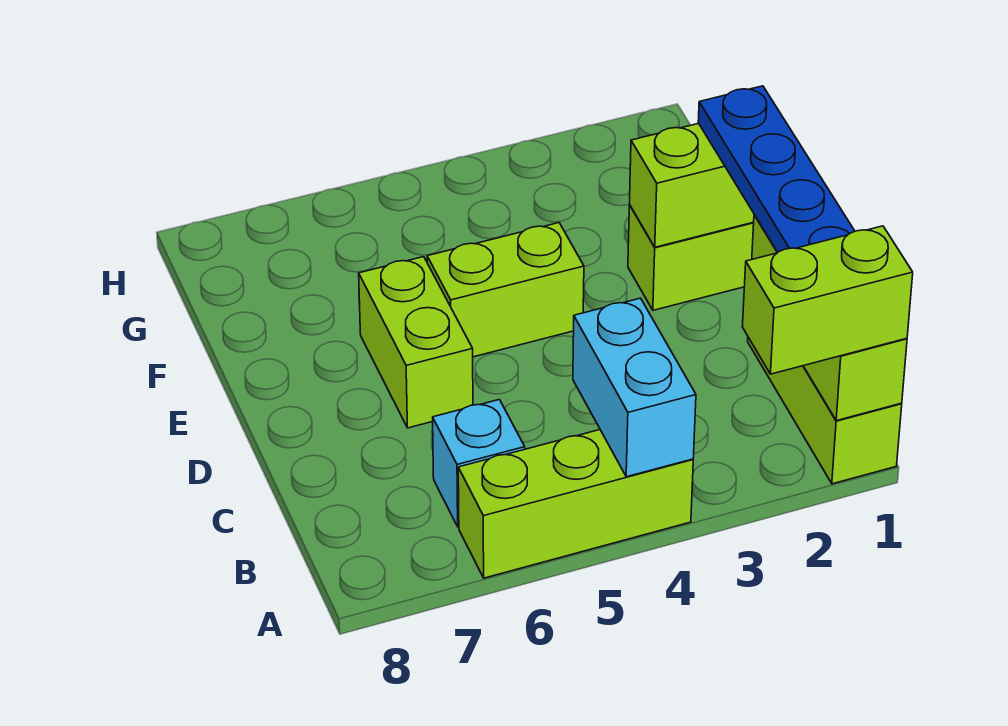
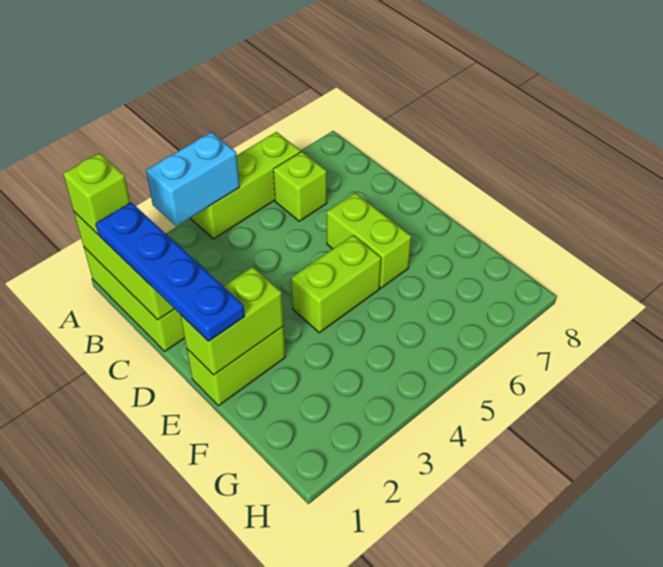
lime brick A1:A2 level 3 -> lime brick A1 level 3
cyan brick A4:B4 level 2 -> cyan brick A3:A4 level 2
cyan brick B6 level 1 -> lime brick B6 level 1

